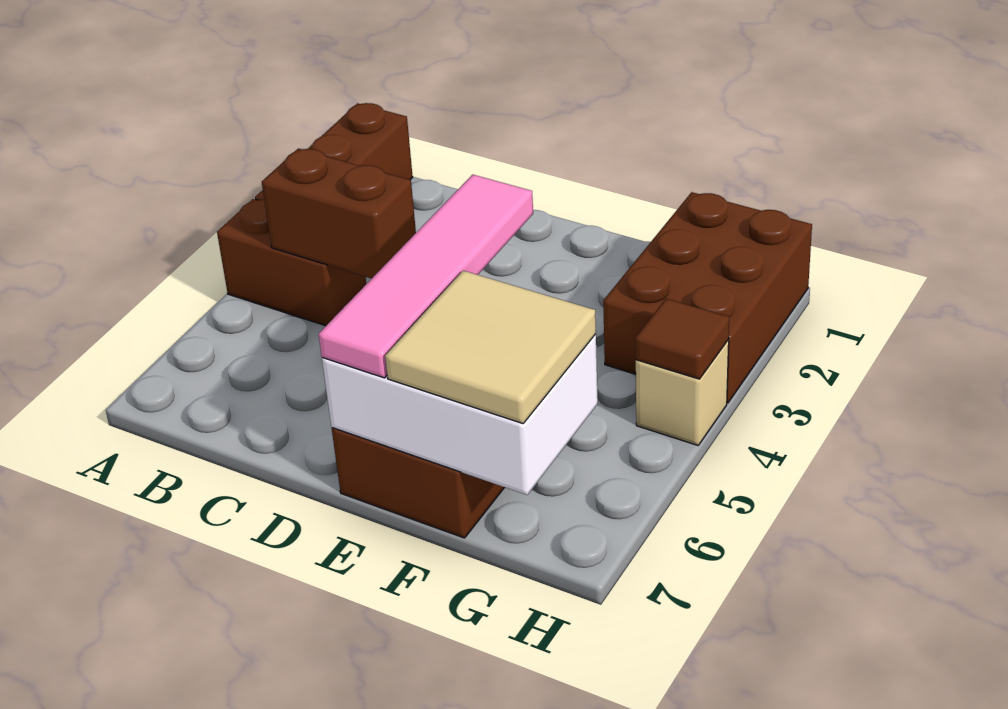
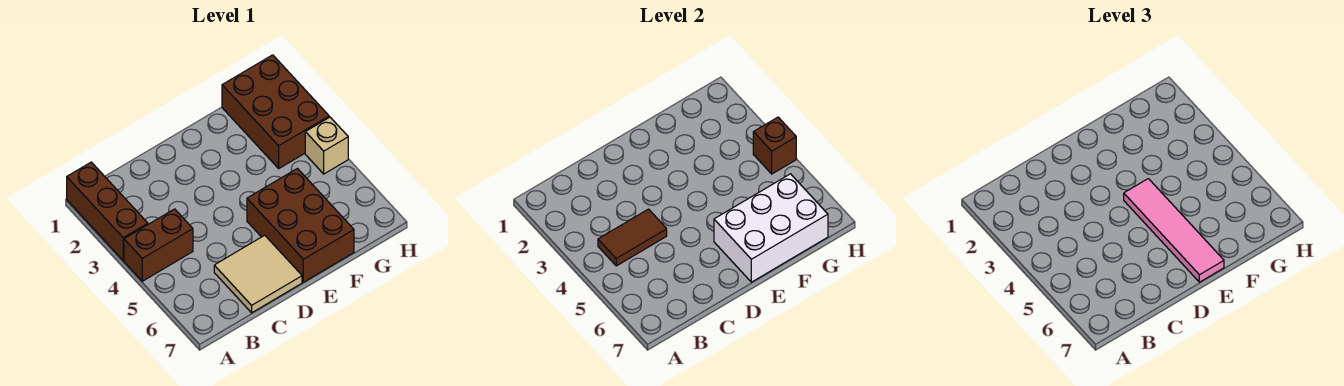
brown brick B4:C4 level 2 -> brown tile B4:C4 level 2
tan tile F6:G7 level 3 -> tan tile C6:D7 level 1
brown tile H4 level 2 -> brown brick H4 level 2

